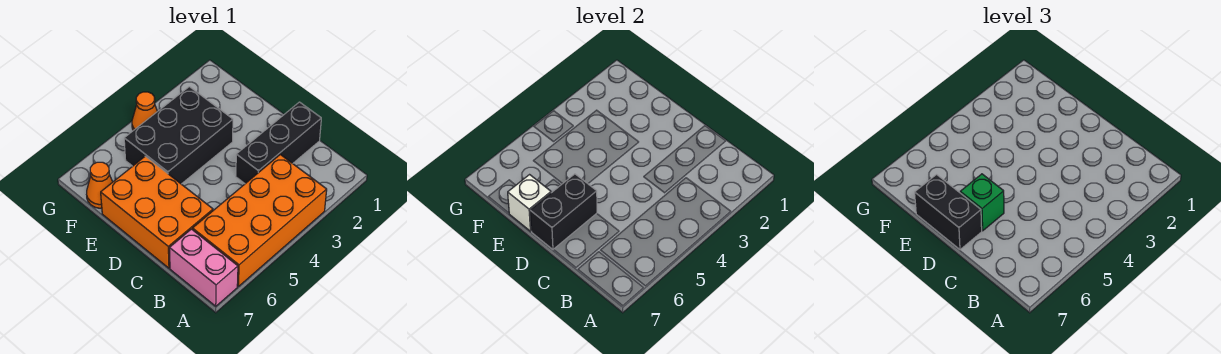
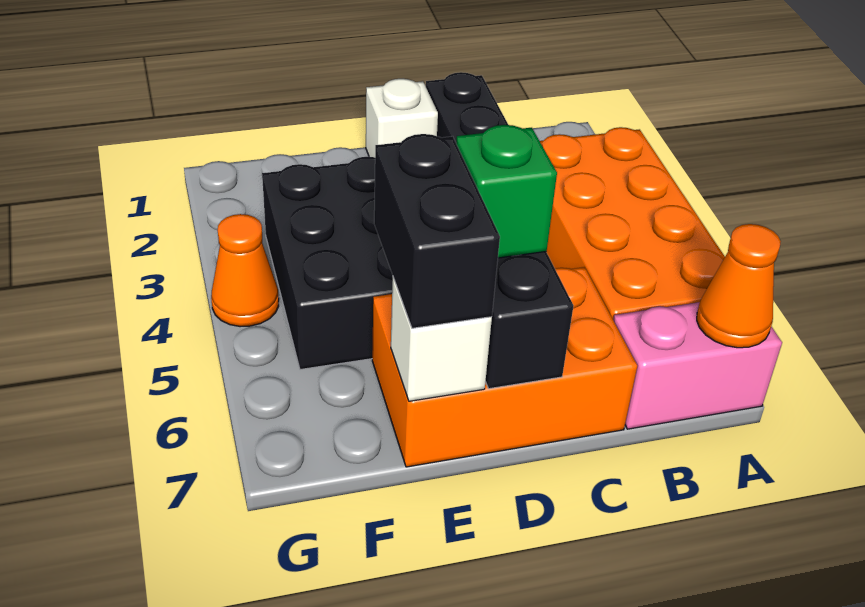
none -> white brick D1 level 1
black brick D7:E7 level 3 -> black brick E6:E7 level 3
orange cone F7 level 1 -> orange cone A7 level 2

